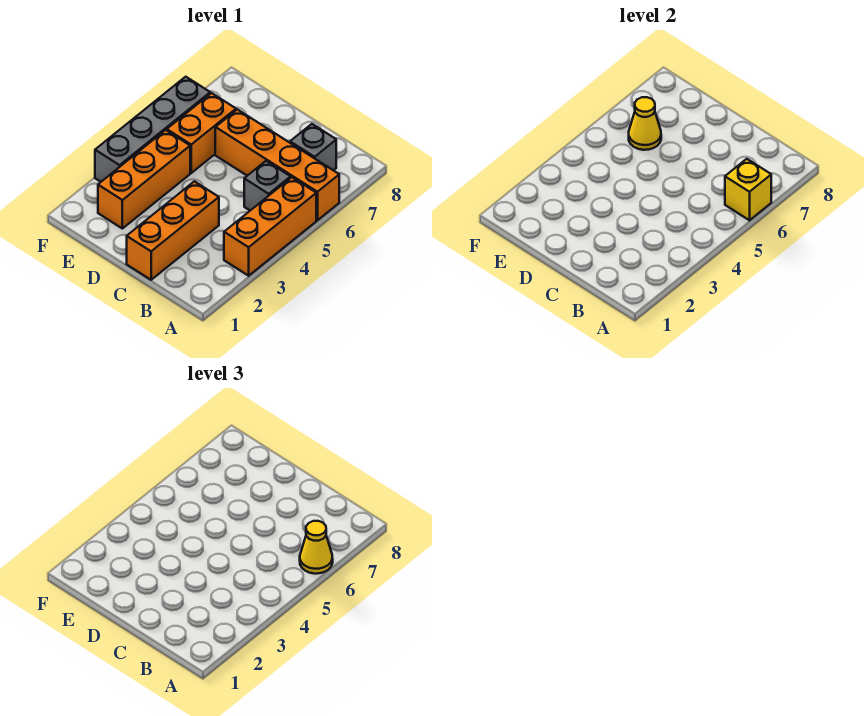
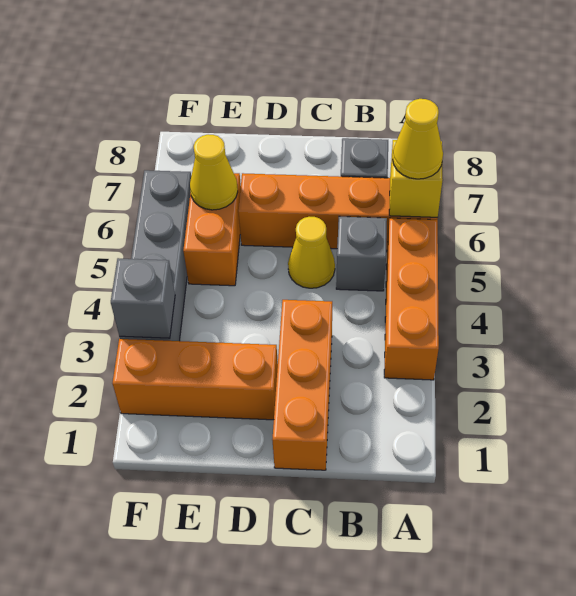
none -> yellow cone C5 level 1
orange brick E2:E4 level 1 -> orange brick D2:F2 level 1
none -> grey brick F3 level 2

